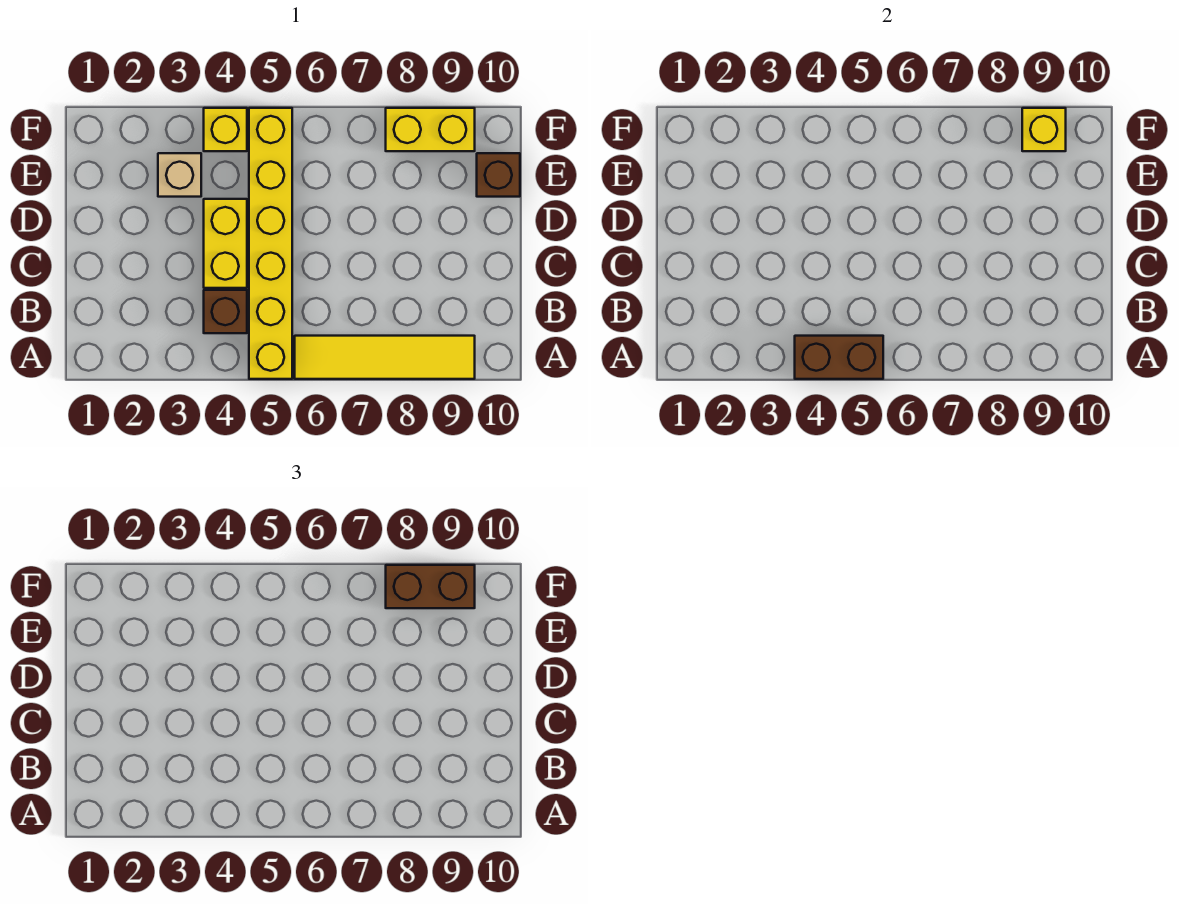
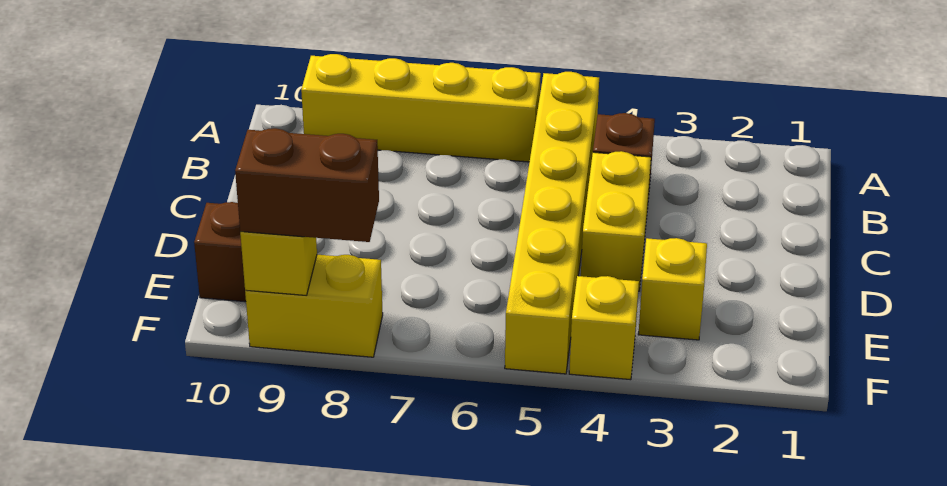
brown brick A4:A5 level 2 -> none
yellow tile A6:A9 level 1 -> yellow brick A6:A9 level 1
tan brick E3 level 1 -> yellow brick E3 level 1

